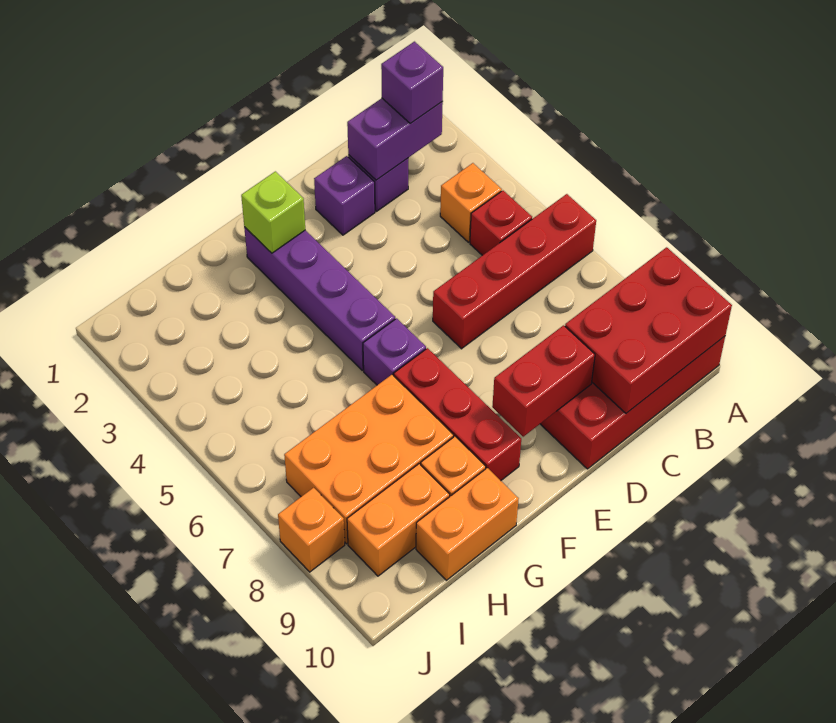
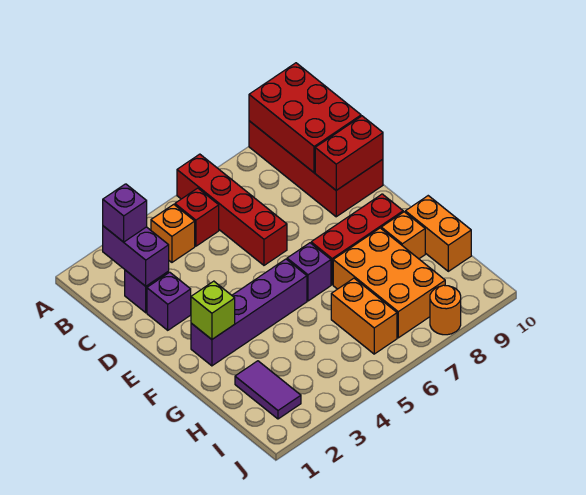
red brick D9:E9 level 2 -> red brick D9:D10 level 2
none -> purple tile H2:I2 level 1
orange brick H9:I9 level 1 -> orange brick H6:I6 level 1
orange brick J8 level 1 -> orange round brick J8 level 1

